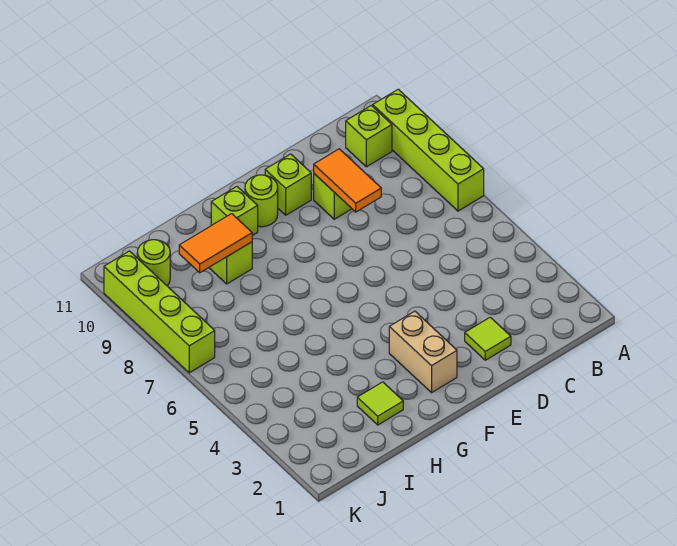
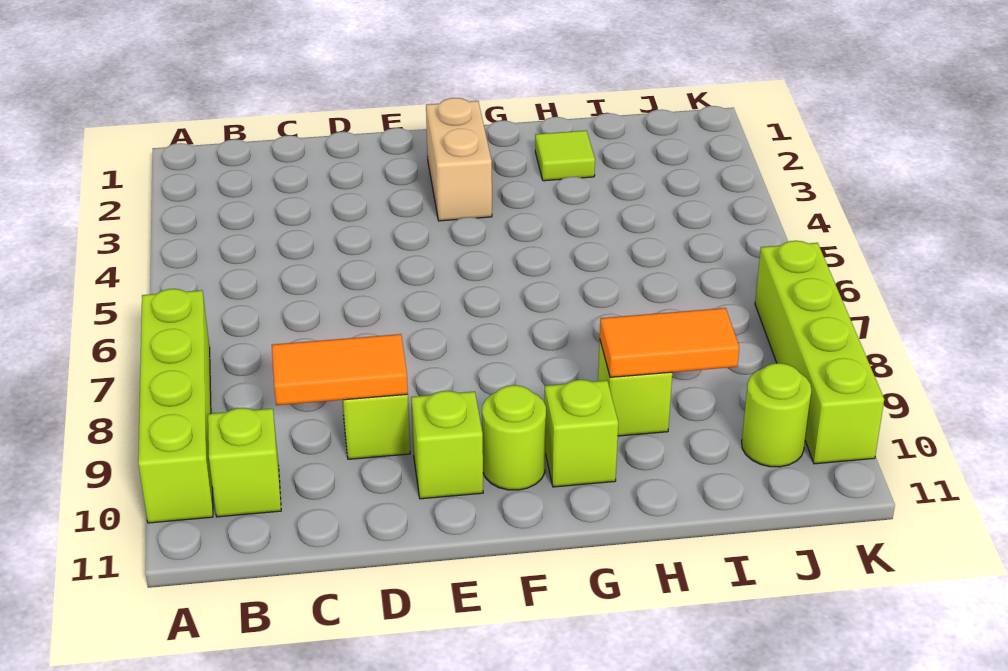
lime tile D2 level 1 -> none
orange tile D8:D9 level 2 -> orange tile C9:D9 level 2

